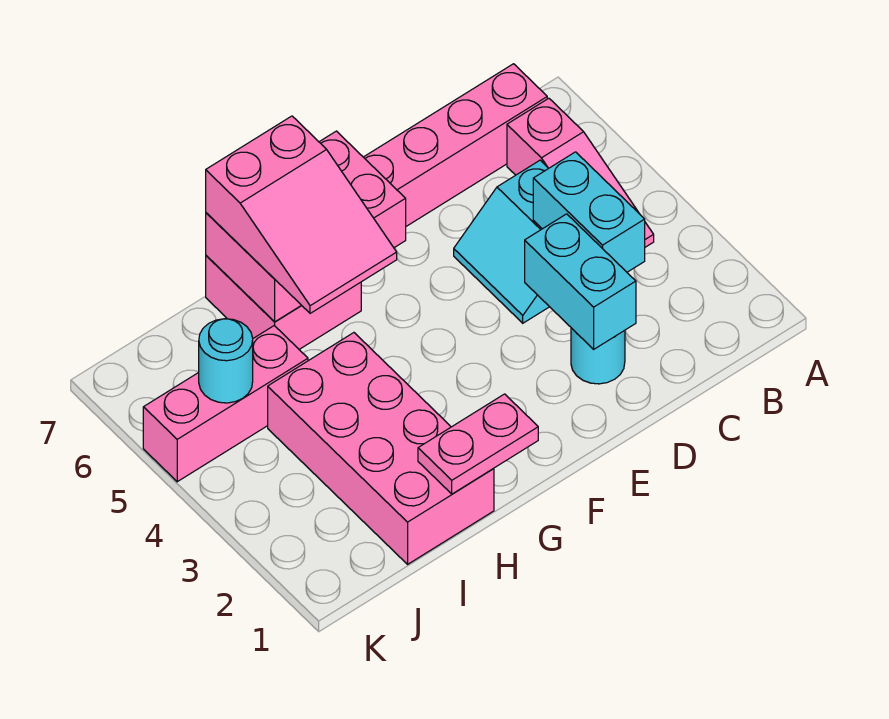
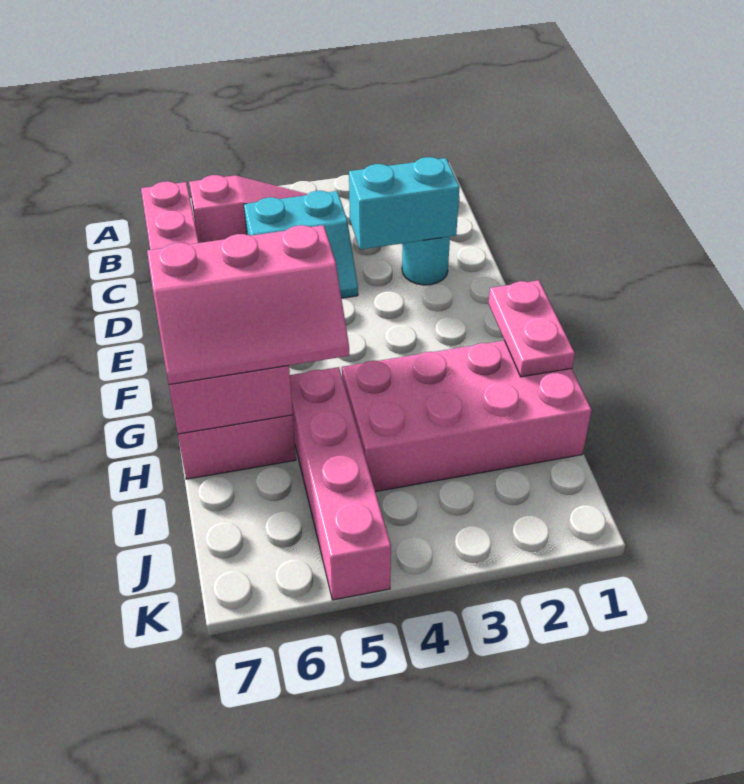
cyan brick C3:C4 level 2 -> none
pink slope G5:H7 level 3 top 7 -> pink slope G5:H7 level 3 top G
pink brick I5:K5 level 1 -> pink brick H5:K5 level 1
cyan round brick J5 level 2 -> none

